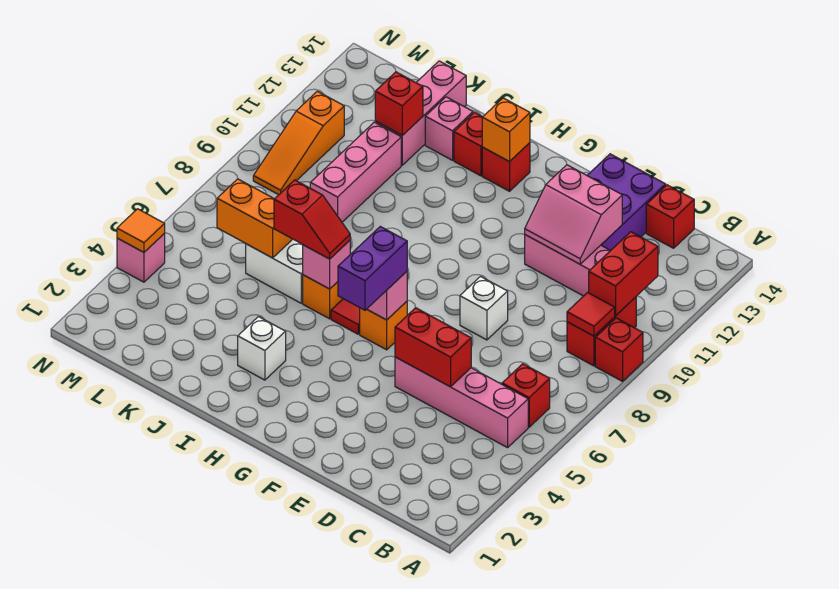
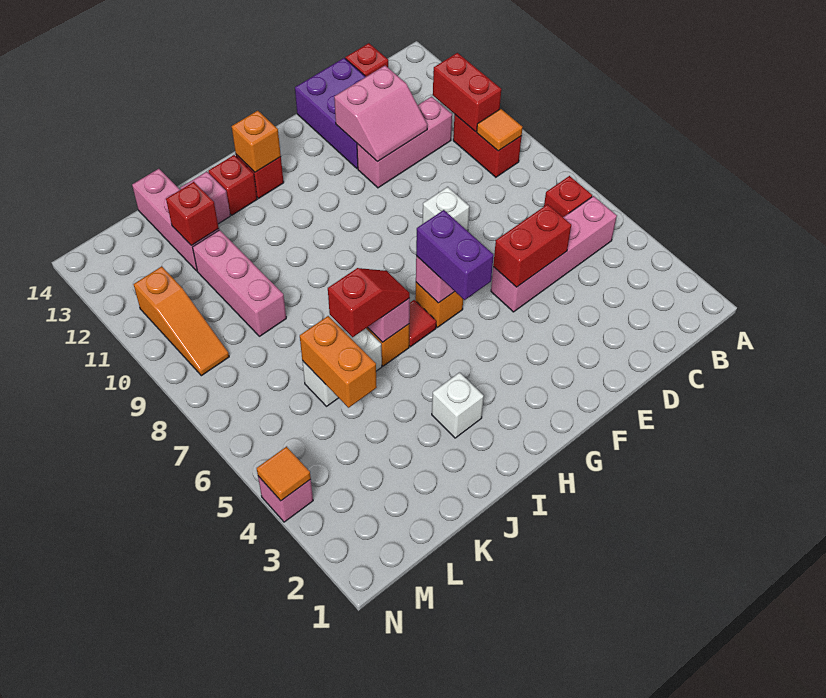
red brick A9 level 1 -> none
red tile B9 level 2 -> orange tile B9 level 2
orange brick K6:L6 level 2 -> orange brick K5:K6 level 2

